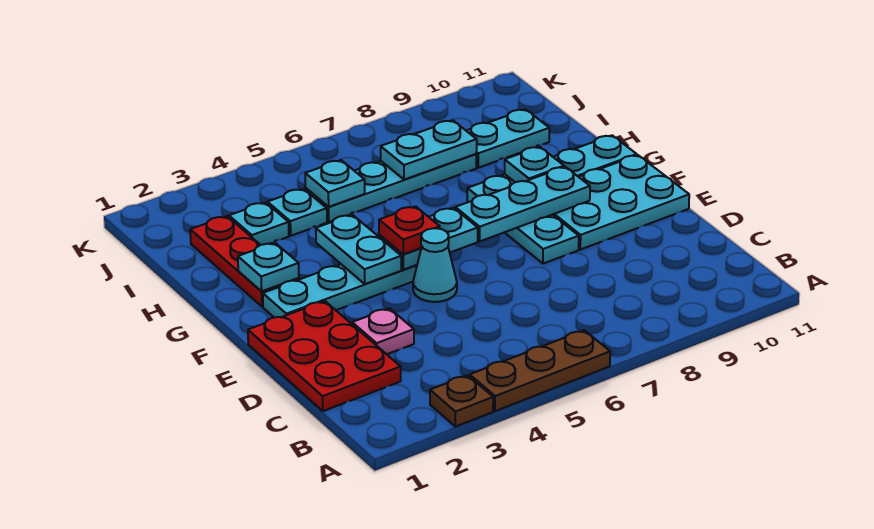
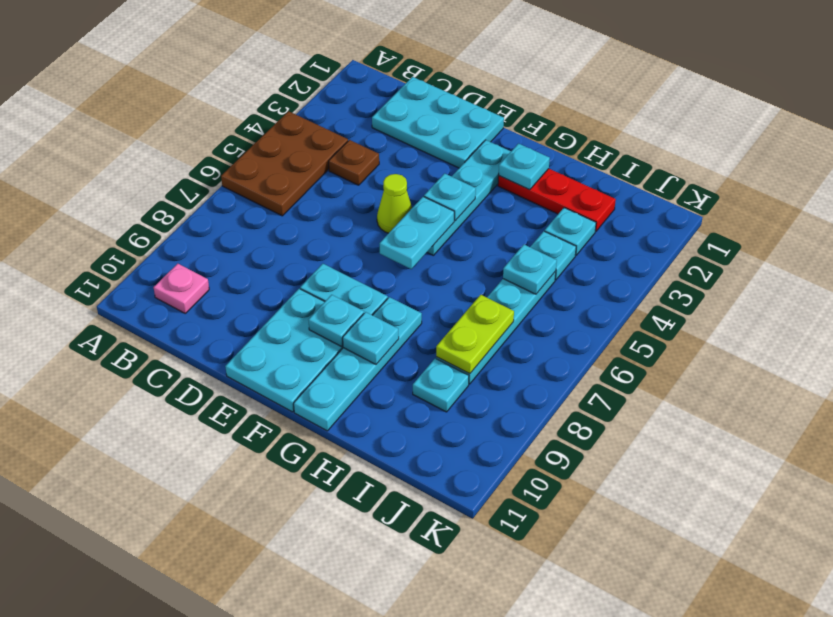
brown plate A3 level 1 -> brown plate C4 level 1
brown plate A4:A6 level 1 -> brown plate A4:B6 level 1
red plate C1:E2 level 1 -> cyan plate C1:E2 level 1
pink plate D3 level 1 -> pink plate B10 level 1
cyan cone E5 level 1 -> lime cone E5 level 1
cyan plate F4:G4 level 2 -> cyan plate F4 level 2
red plate F5 level 3 -> none
cyan plate F7:F9 level 2 -> cyan plate F9 level 2
cyan plate I7:I8 level 2 -> lime plate I7:I8 level 2
cyan plate I9:I10 level 1 -> cyan plate I9 level 1

